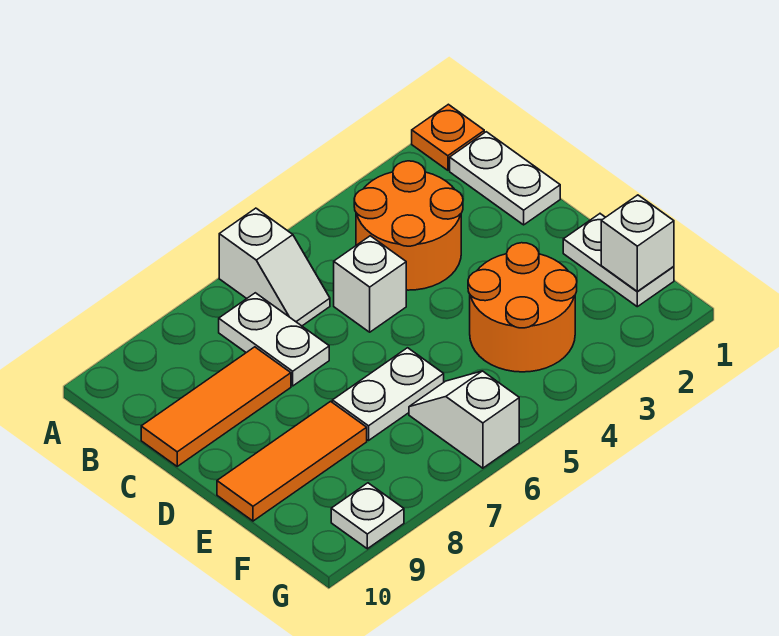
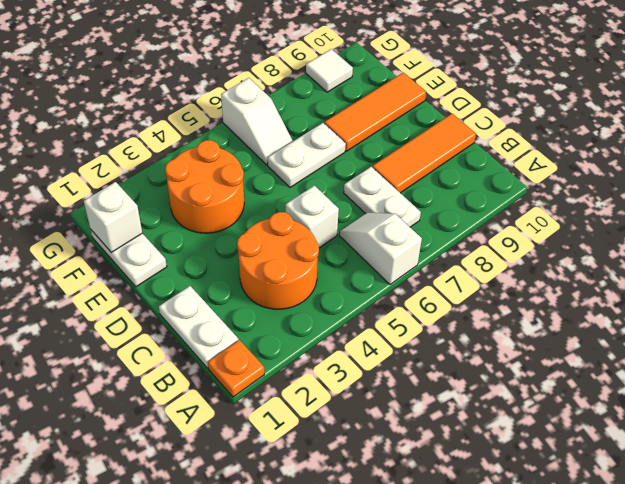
white plate G9 level 1 -> white tile G9 level 1

